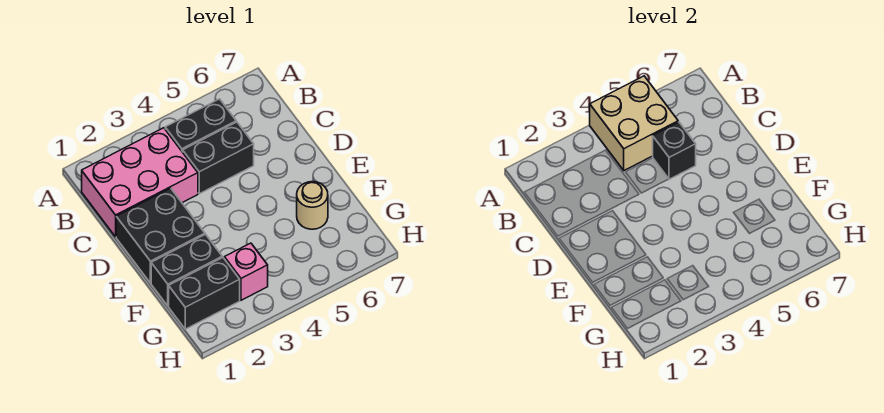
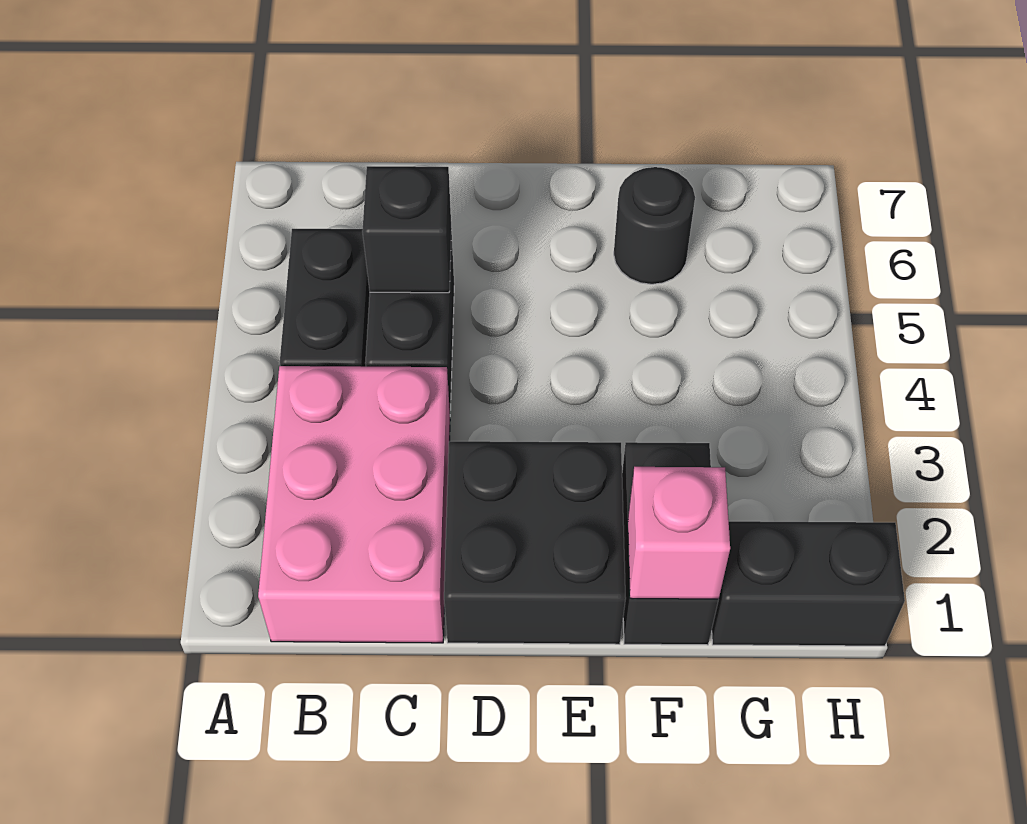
tan brick A4:B5 level 2 -> none
tan round brick F6 level 1 -> black round brick F6 level 1
black brick G1:G2 level 1 -> black brick G1:H1 level 1
pink brick G3 level 1 -> pink brick F1 level 2

